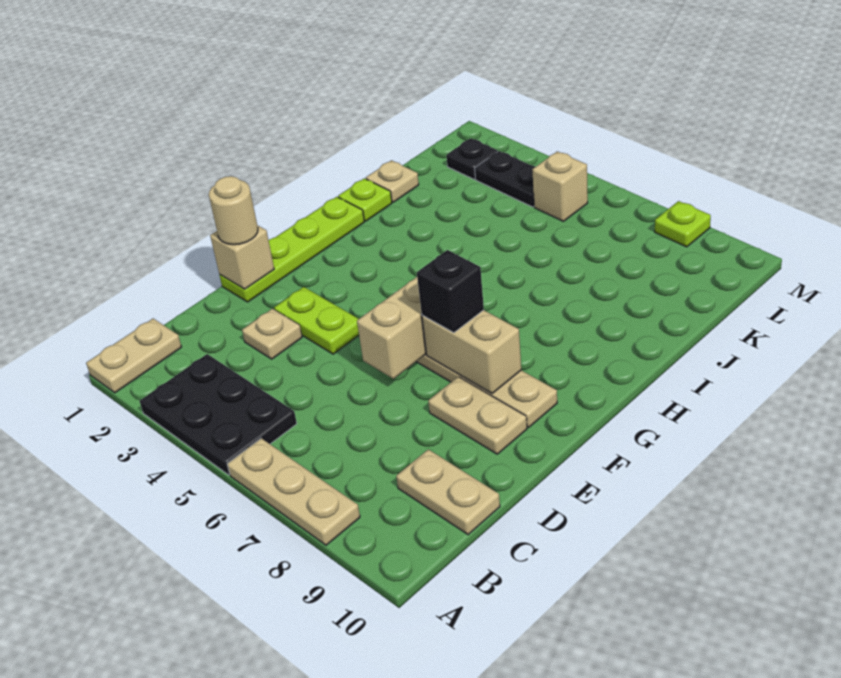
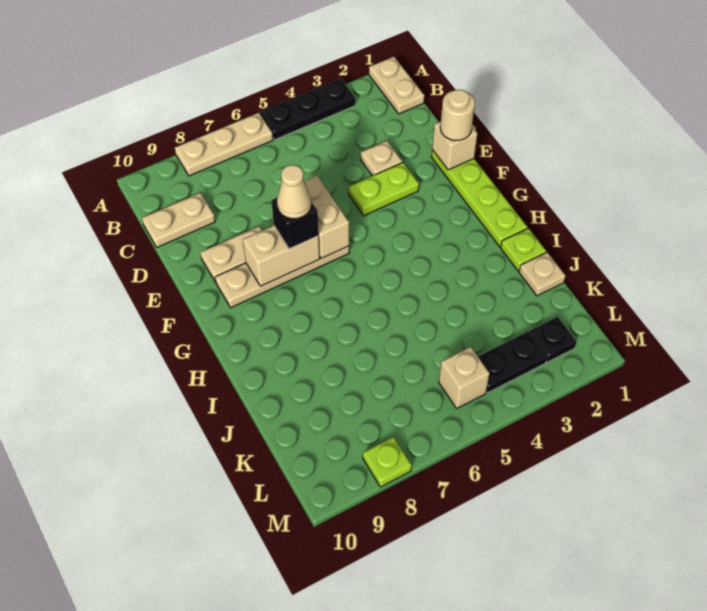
black plate A3:B5 level 1 -> black plate A3:A5 level 1
none -> tan cone F7 level 4

